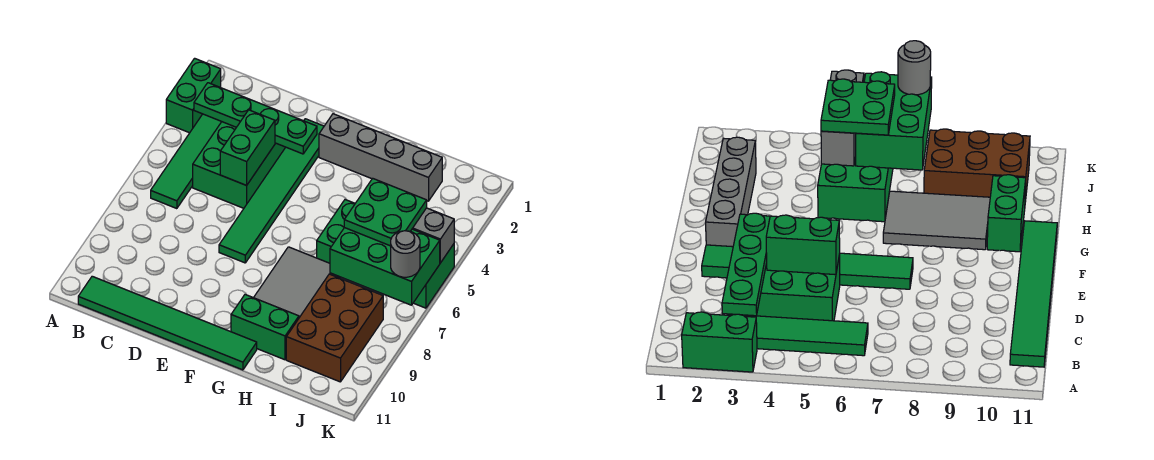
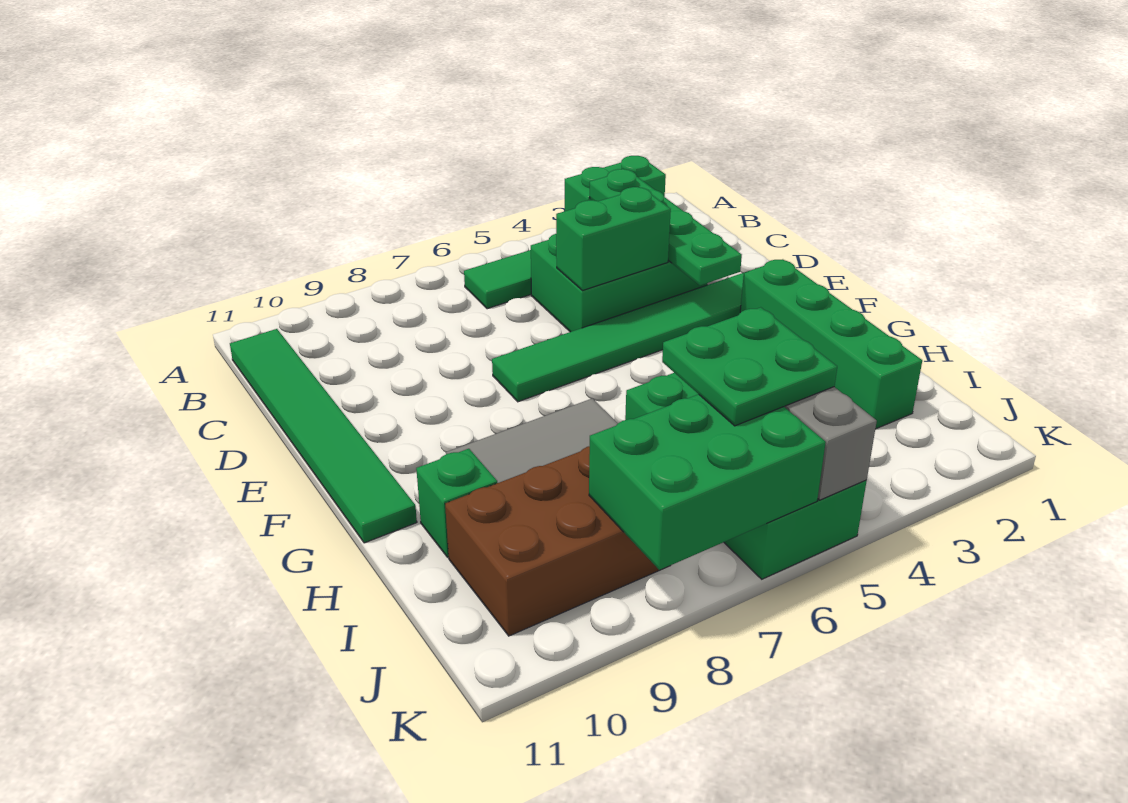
grey brick F2:I2 level 1 -> green brick F2:I2 level 1
green brick G10:H10 level 1 -> green brick H10 level 1
green brick I6:K7 level 2 -> green brick J6:K8 level 2
grey round brick K7 level 3 -> none

